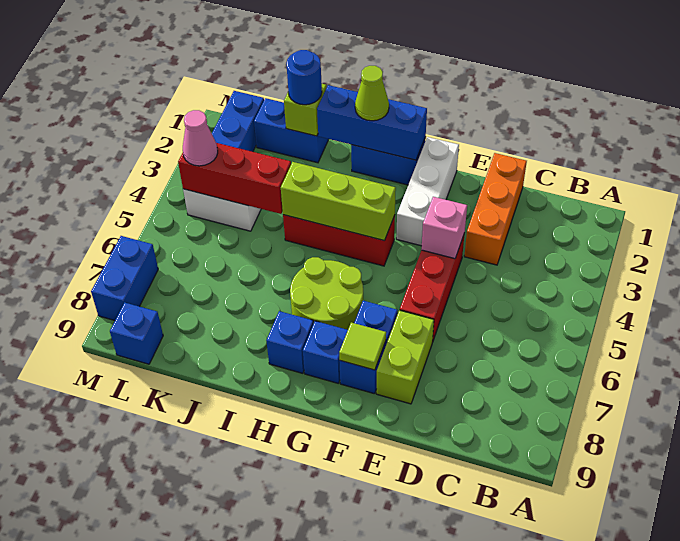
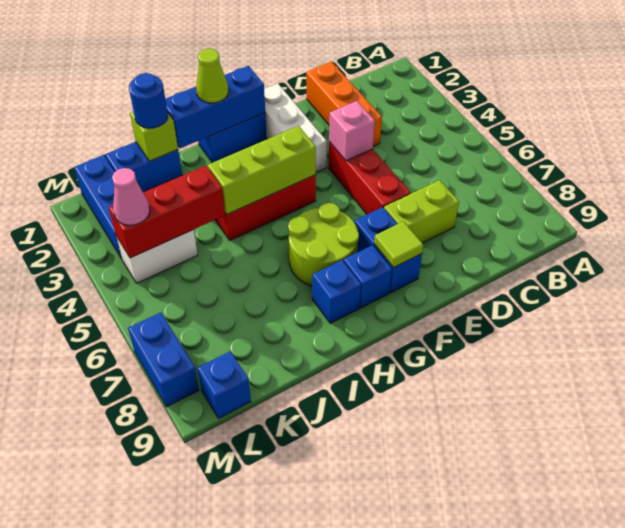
lime brick E7:E8 level 1 -> lime brick D7:E7 level 1

